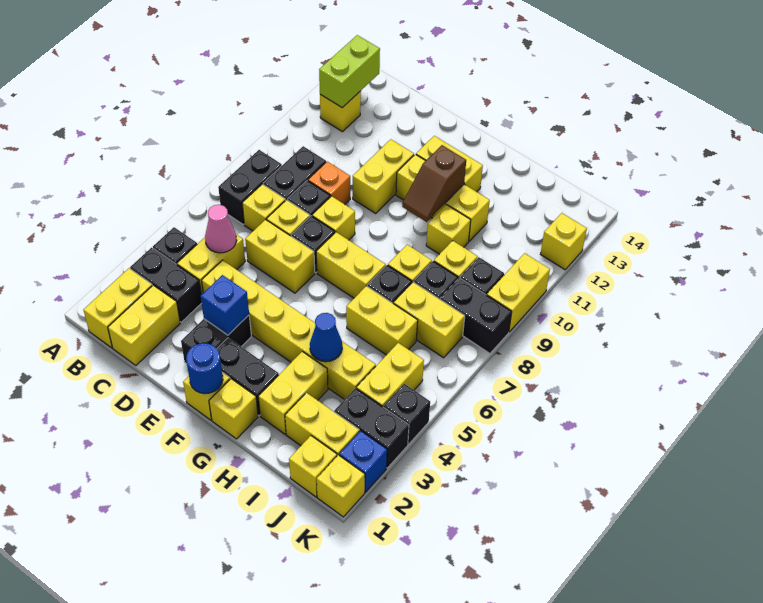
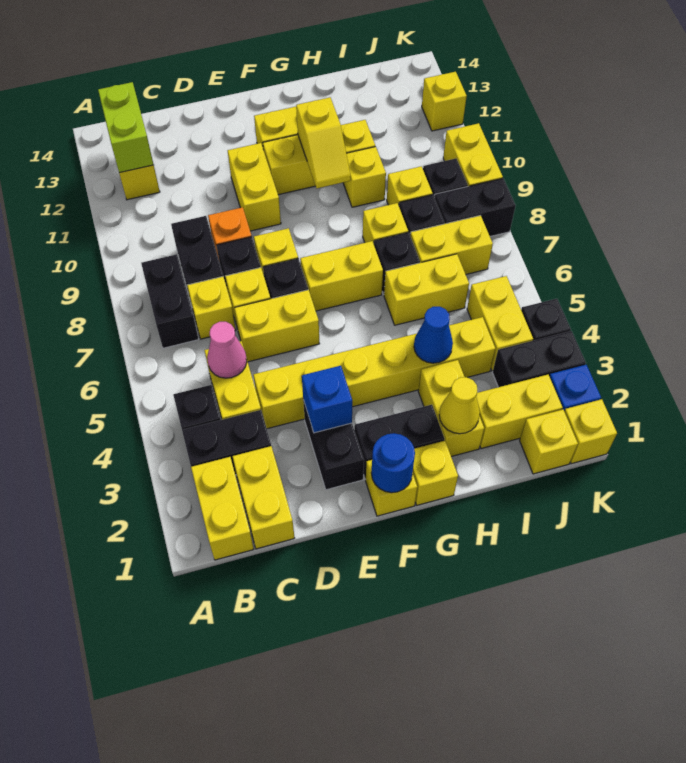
brown slope G10:G11 level 2 top 11 -> yellow slope G10:G11 level 2 top 11
none -> yellow cone H2 level 2

